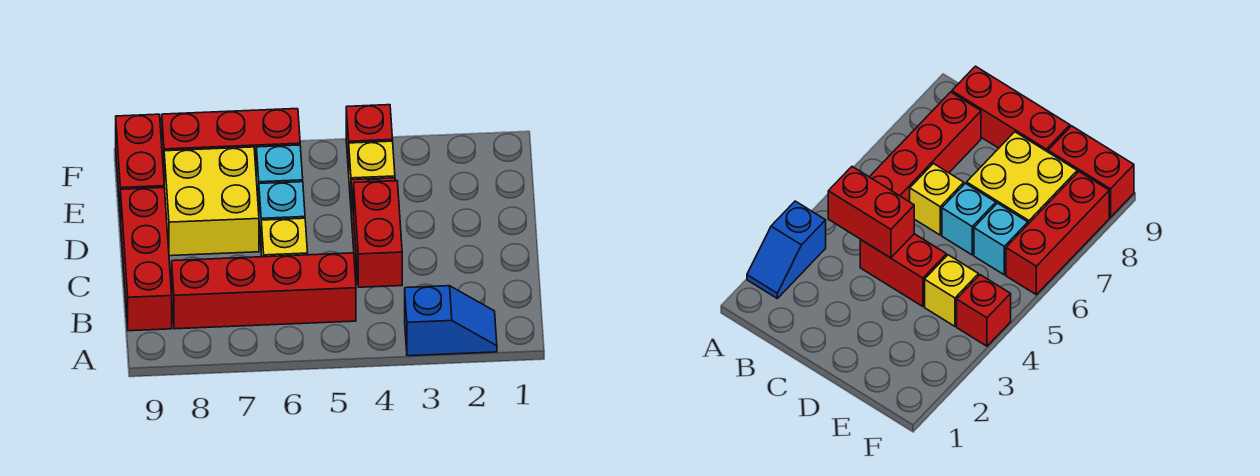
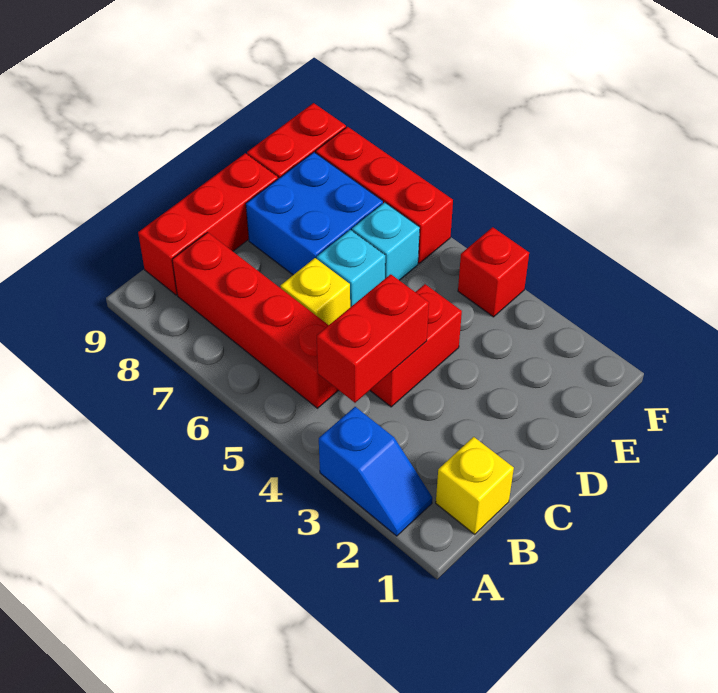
yellow brick D7:E8 level 1 -> blue brick D7:E8 level 1
yellow brick E4 level 1 -> yellow brick B1 level 1

